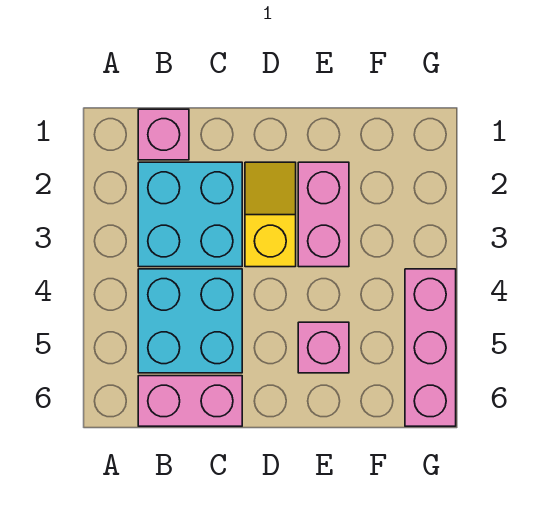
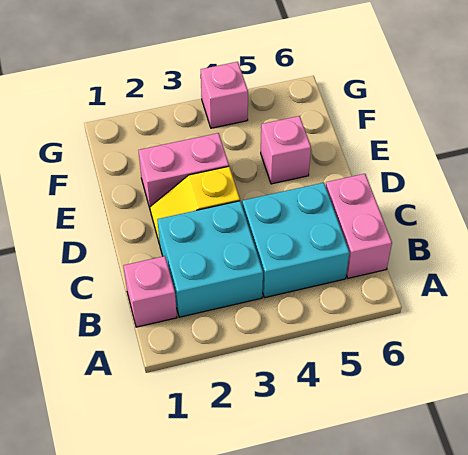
pink brick G4:G6 level 1 -> pink brick G4 level 1

